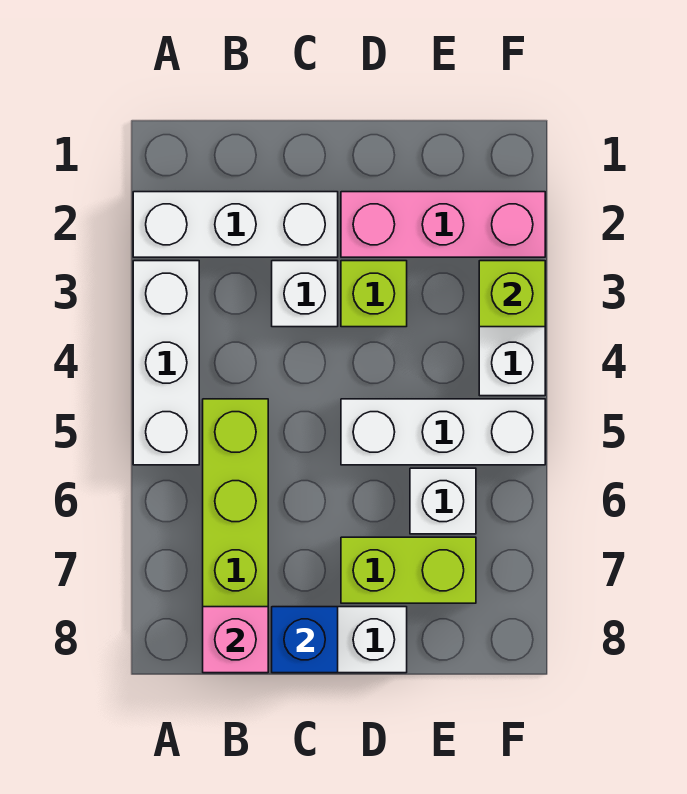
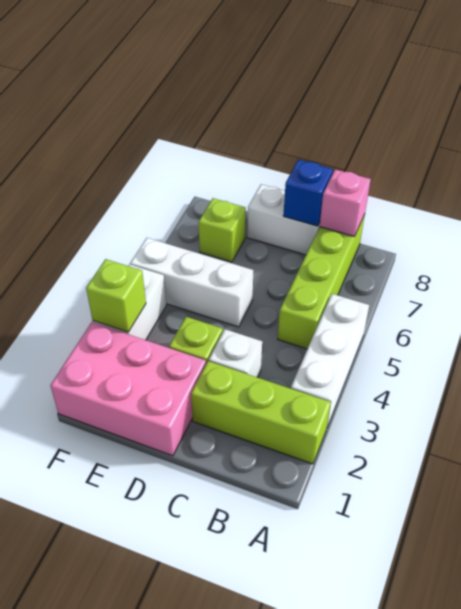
white brick A2:C2 level 1 -> lime brick A2:C2 level 1
pink brick D2:F2 level 1 -> pink brick D1:F2 level 1
lime brick D7:E7 level 1 -> lime brick E7 level 1
white brick E6 level 1 -> none

